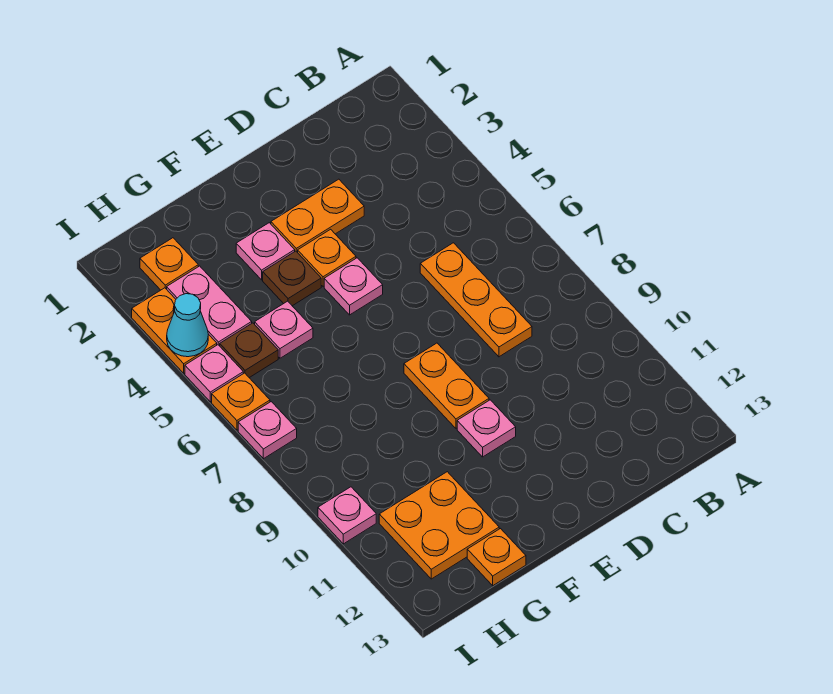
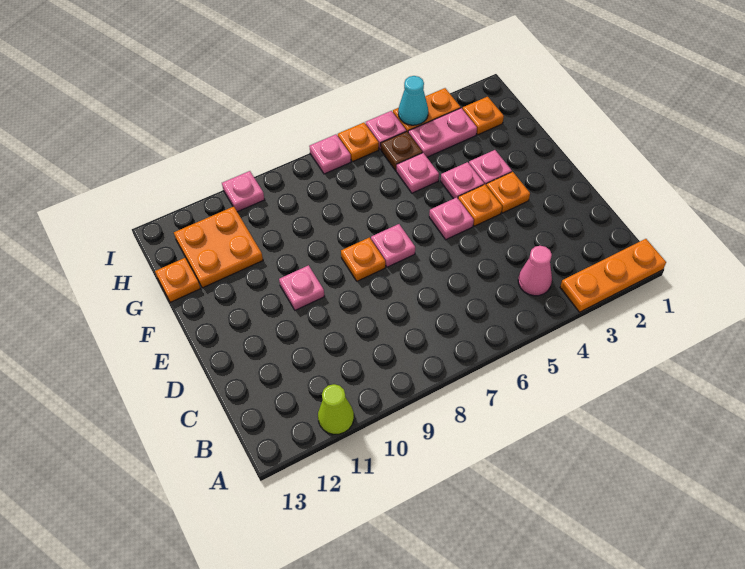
none -> lime cone A11 level 1
none -> pink cone B4 level 1
orange plate C6:C8 level 1 -> orange plate A1:A3 level 1
orange plate D3:E3 level 1 -> orange plate E3 level 1
none -> pink plate E7 level 1
orange plate E8:E9 level 1 -> orange plate E8 level 1
brown plate F4 level 1 -> pink plate F4 level 1

